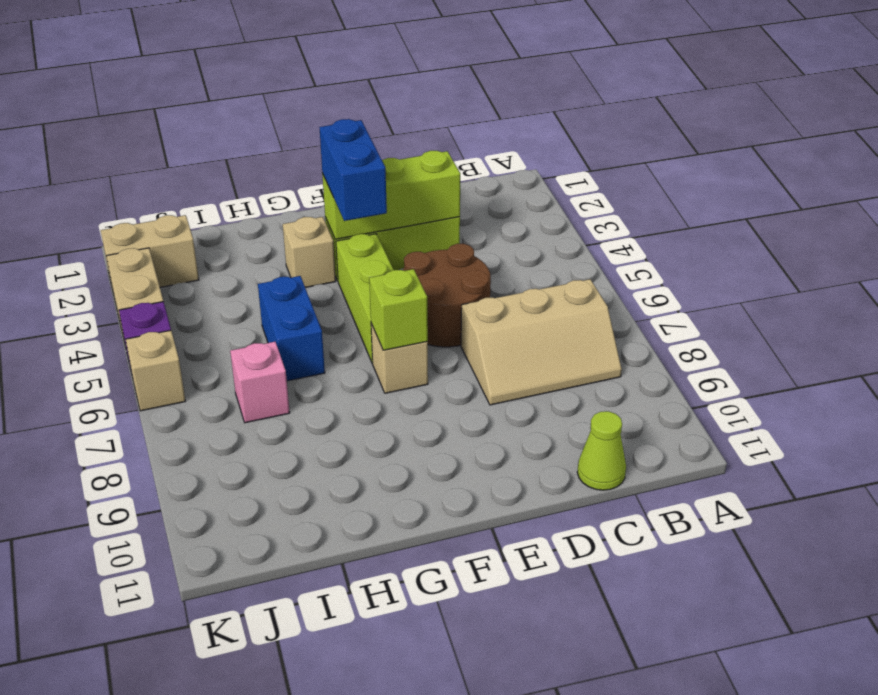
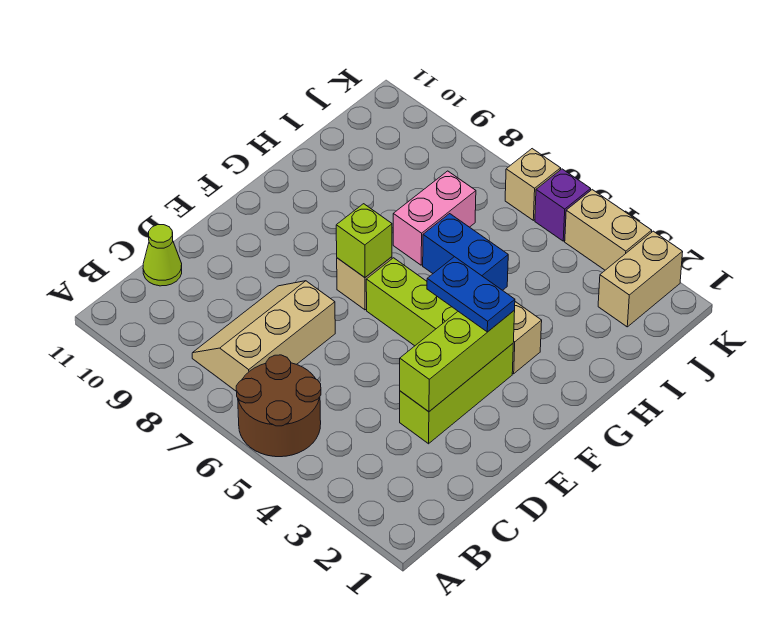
brown round brick D5:E6 level 1 -> brown round brick A5:B6 level 1
blue brick F3:F4 level 3 -> blue plate F3:F4 level 3
pink brick I7 level 1 -> pink brick H7:I7 level 1

